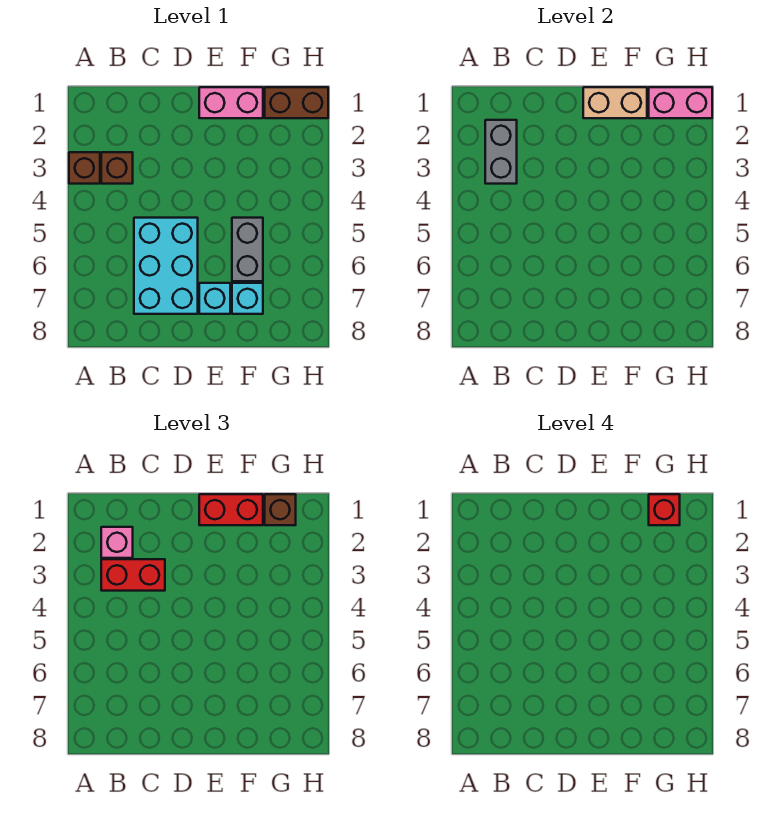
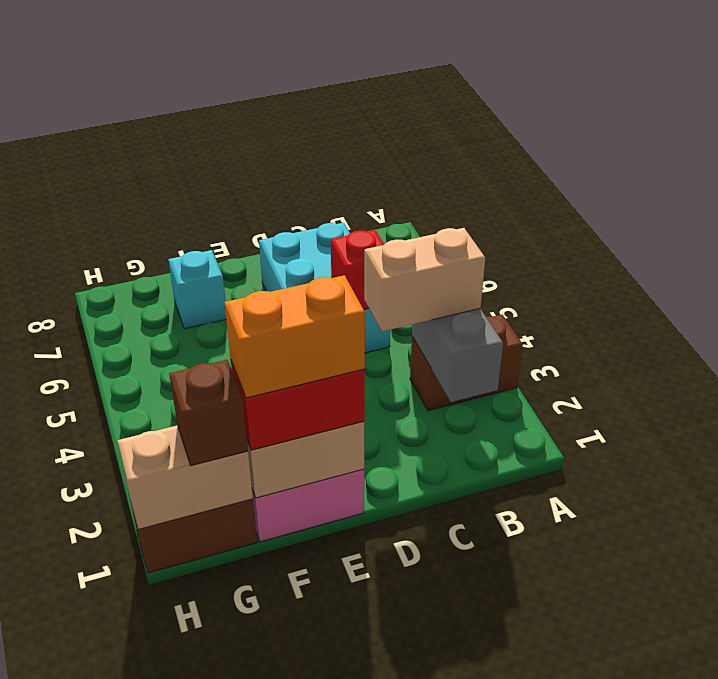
pink brick B2 level 3 -> none
red brick B3:C3 level 3 -> tan brick B3:C3 level 3
none -> orange brick E1:F1 level 4
cyan brick E7 level 1 -> none
grey brick F5:F6 level 1 -> none
pink brick G1:H1 level 2 -> tan brick G1:H1 level 2
red brick G1 level 4 -> red brick C5 level 2

